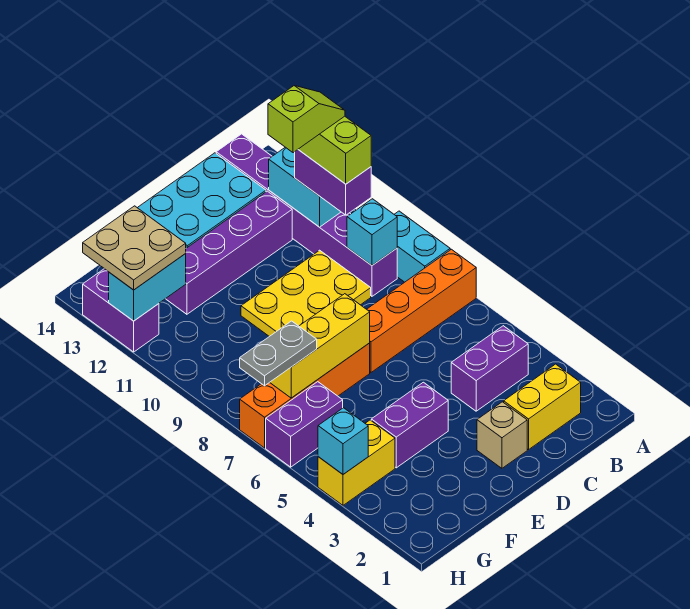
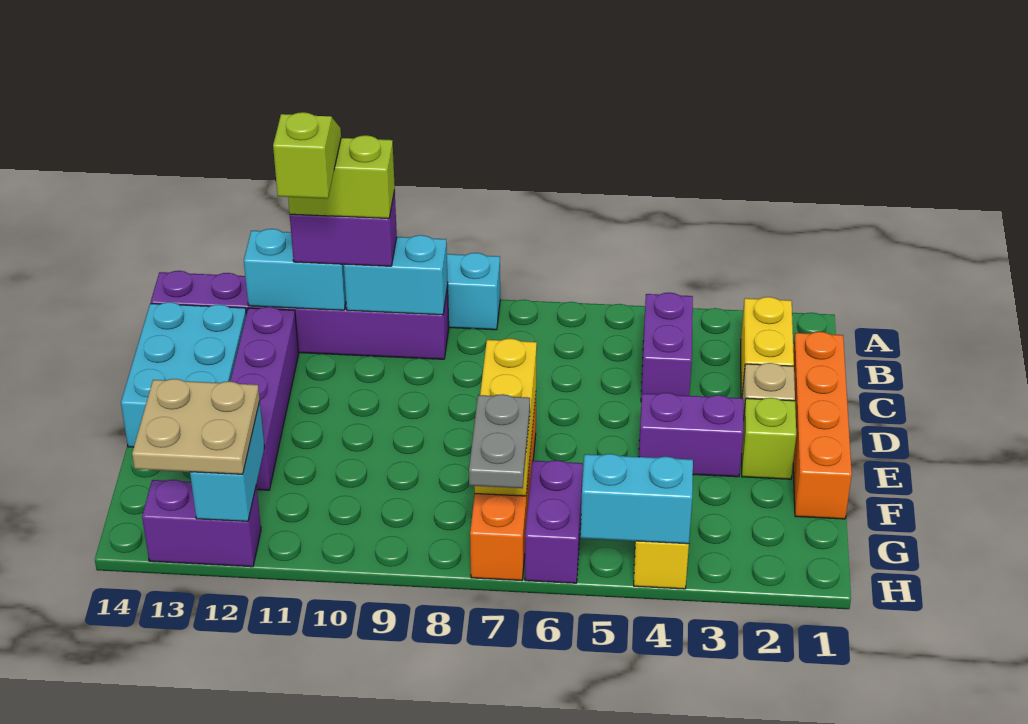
orange brick A7:D7 level 1 -> orange brick C1:F1 level 1
cyan brick B9 level 2 -> cyan brick B9:B10 level 2
yellow plate C9:E10 level 1 -> none
none -> lime brick E2 level 1
purple brick E4:F4 level 1 -> purple brick E3:E4 level 1
cyan brick H4 level 2 -> cyan brick H4:H5 level 2

